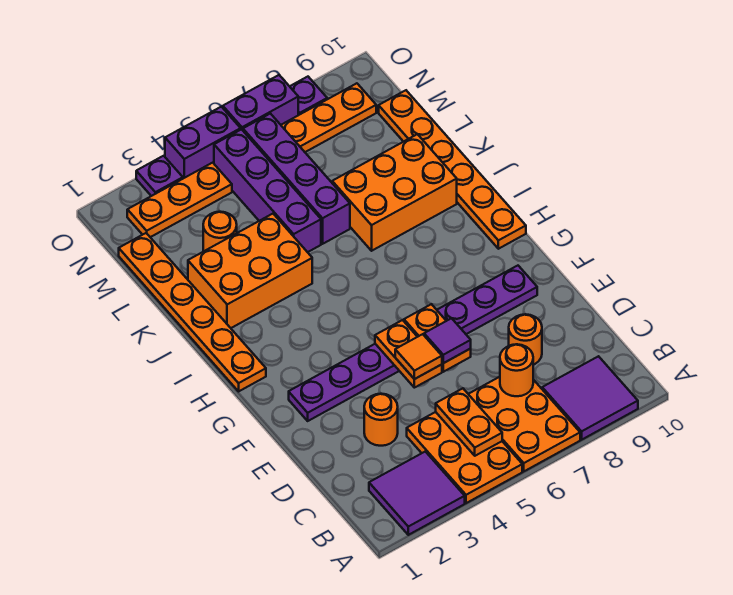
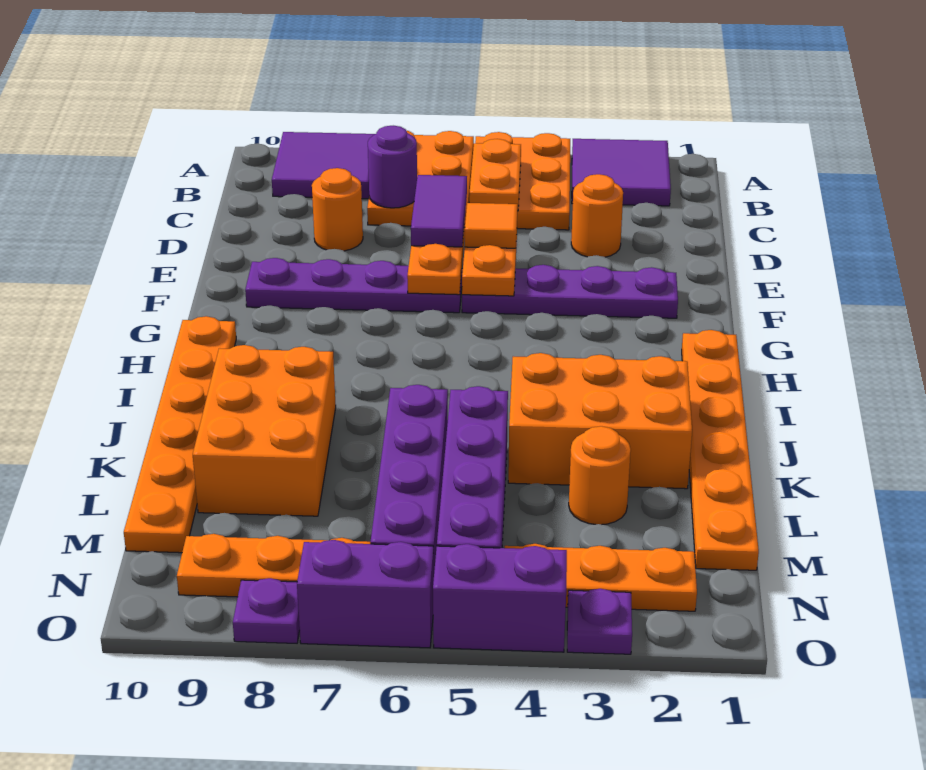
orange round brick C7 level 2 -> purple round brick C7 level 2
purple tile E6 level 3 -> purple tile D6:E6 level 3
orange brick J7:K9 level 1 -> orange brick J8:L9 level 1

